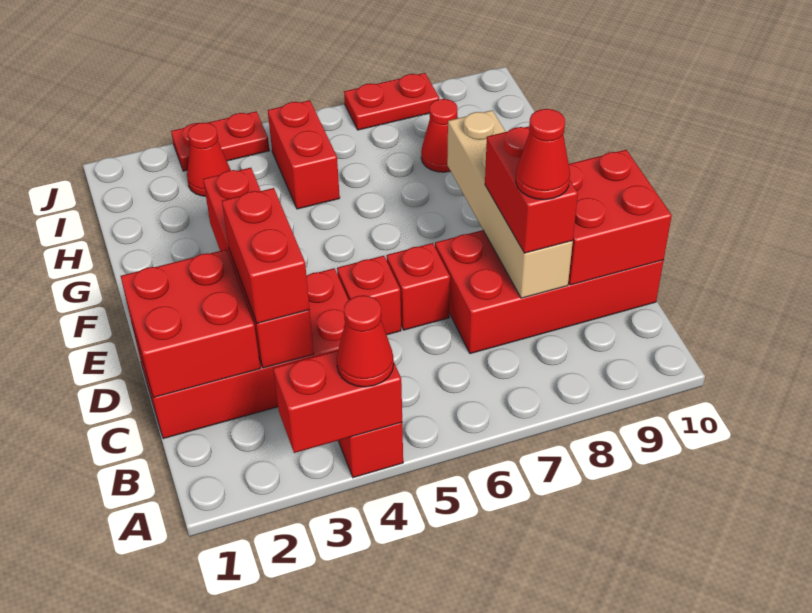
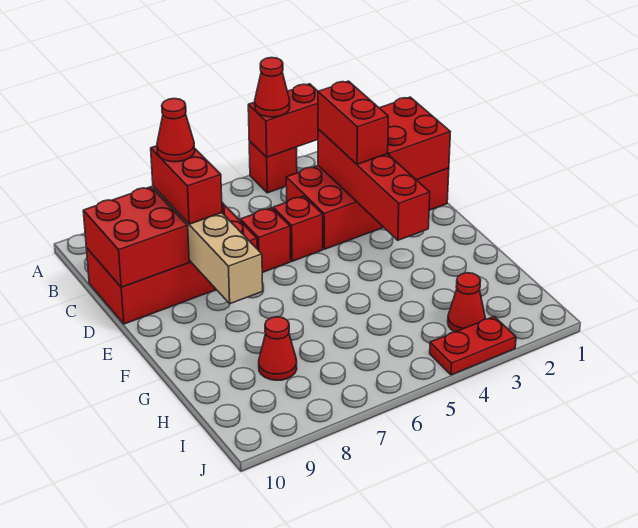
red brick H5:I5 level 1 -> none
red plate J7:J8 level 1 -> none

